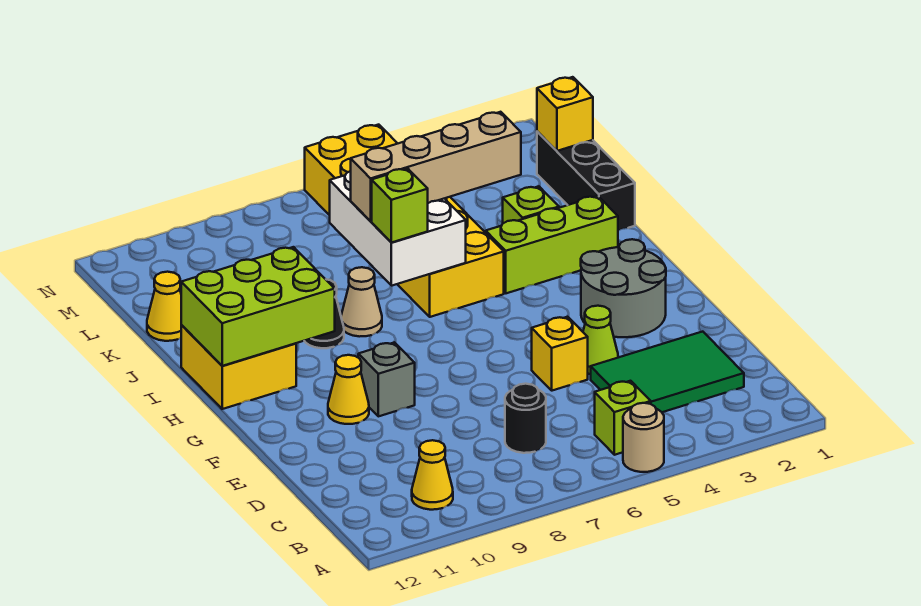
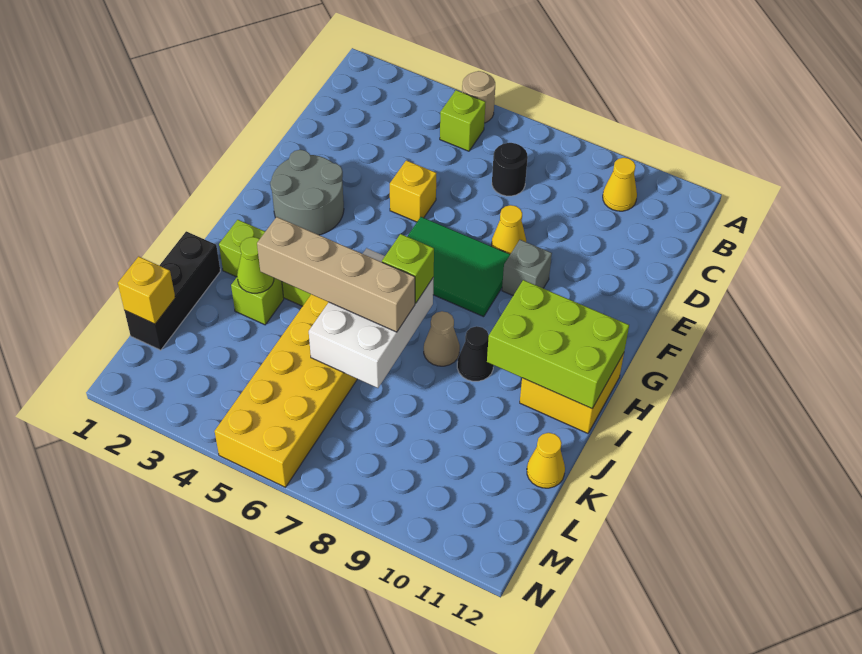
green tile C2:D4 level 1 -> green tile F6:G8 level 1
lime cone E4 level 1 -> lime cone J3 level 2
yellow cone F10 level 1 -> yellow cone E8 level 1

